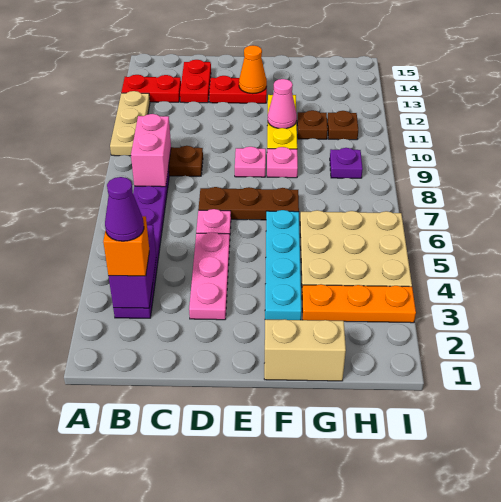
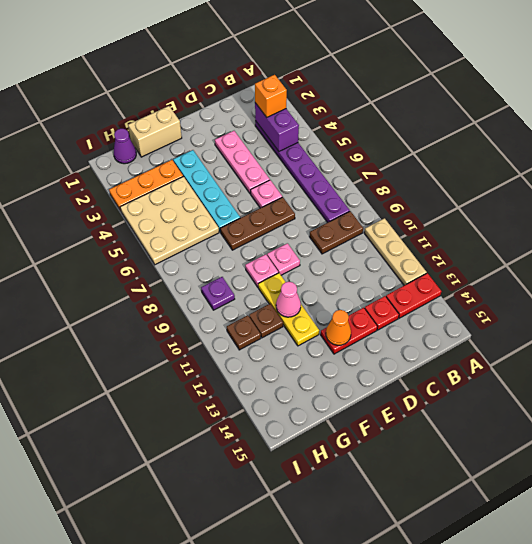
purple cone B3 level 4 -> purple cone H1 level 1
pink brick B8:B9 level 2 -> none
red plate C13:C14 level 1 -> red plate C13 level 1

